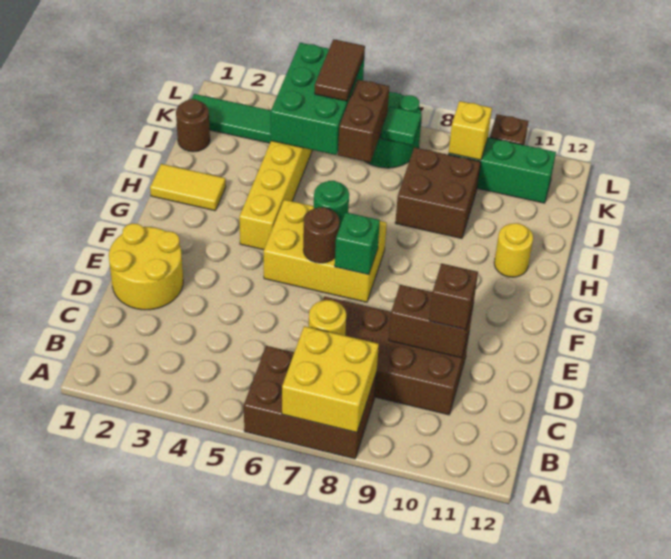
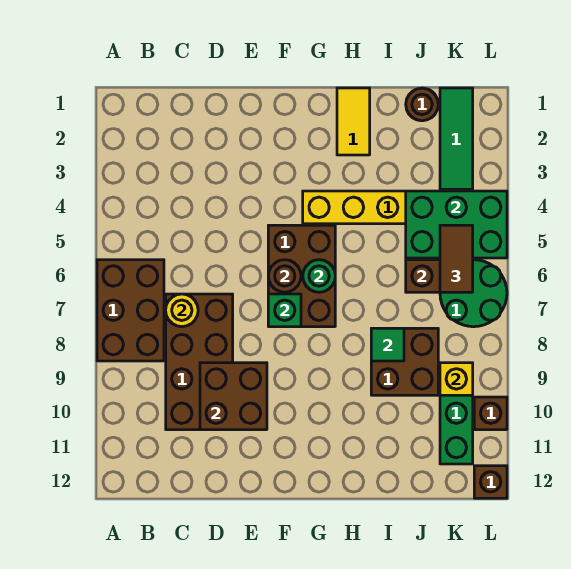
yellow brick A7:B8 level 2 -> none
yellow round brick D1:E2 level 1 -> none
brown brick D9:D10 level 2 -> brown brick D9:E10 level 2
brown brick D10 level 3 -> brown brick L12 level 1
yellow brick F5:G7 level 1 -> brown brick F5:G7 level 1
yellow round brick H11 level 1 -> none
brown tile K5:L5 level 3 -> brown tile K5:K6 level 3
green tile K7 level 2 -> green tile I8 level 2

